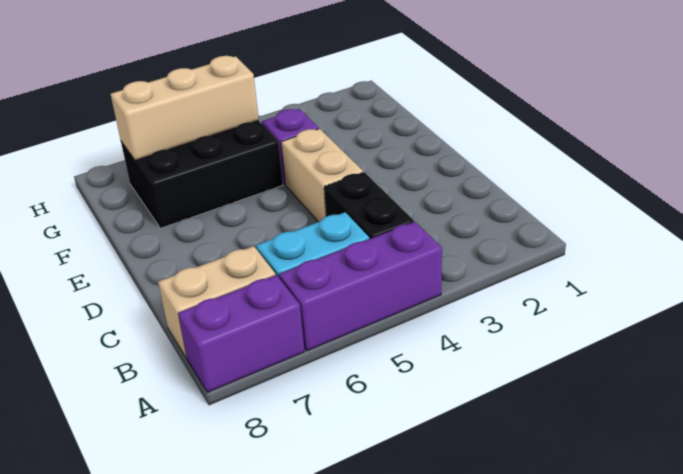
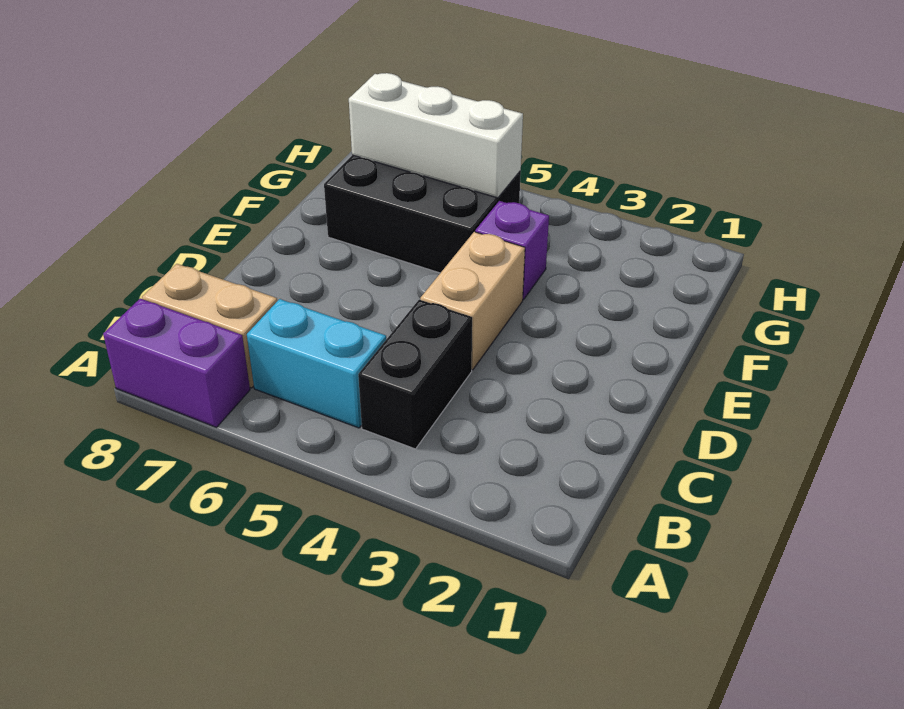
purple brick A4:A6 level 1 -> none
tan brick G5:G7 level 2 -> white brick G5:G7 level 2

